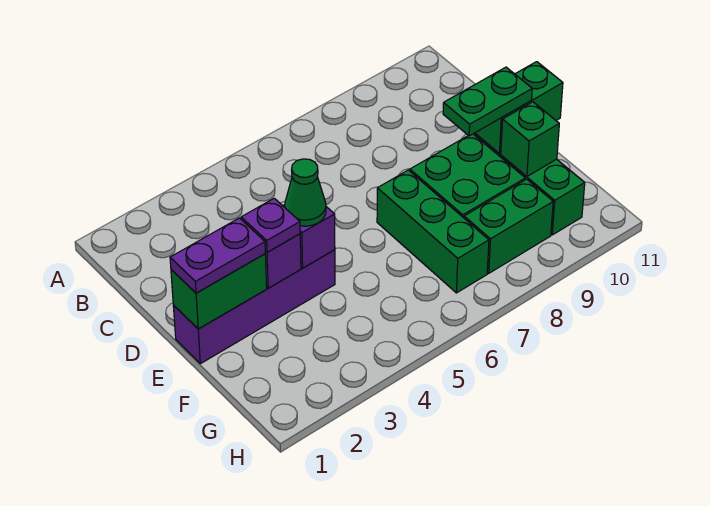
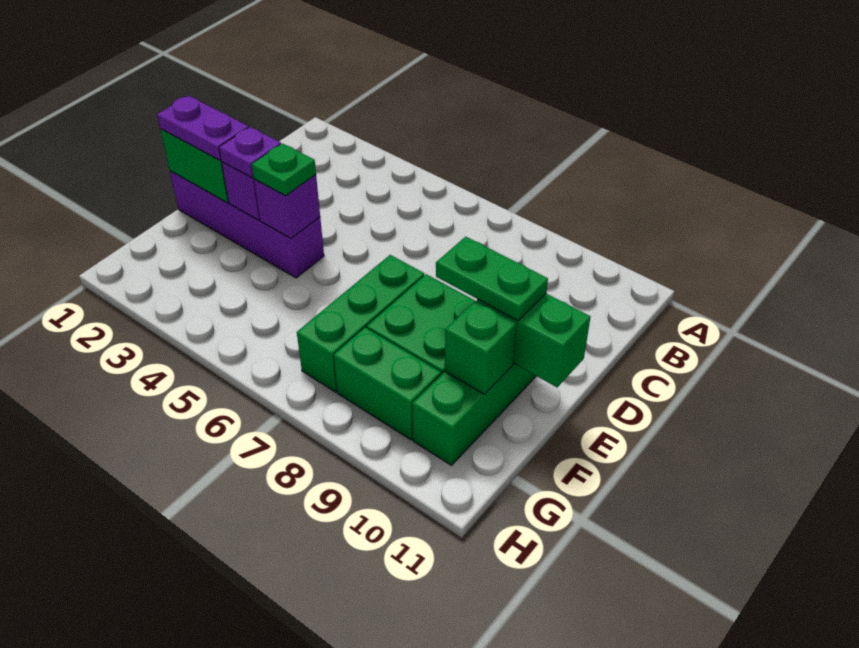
green cone E4 level 3 -> green plate E4 level 3

